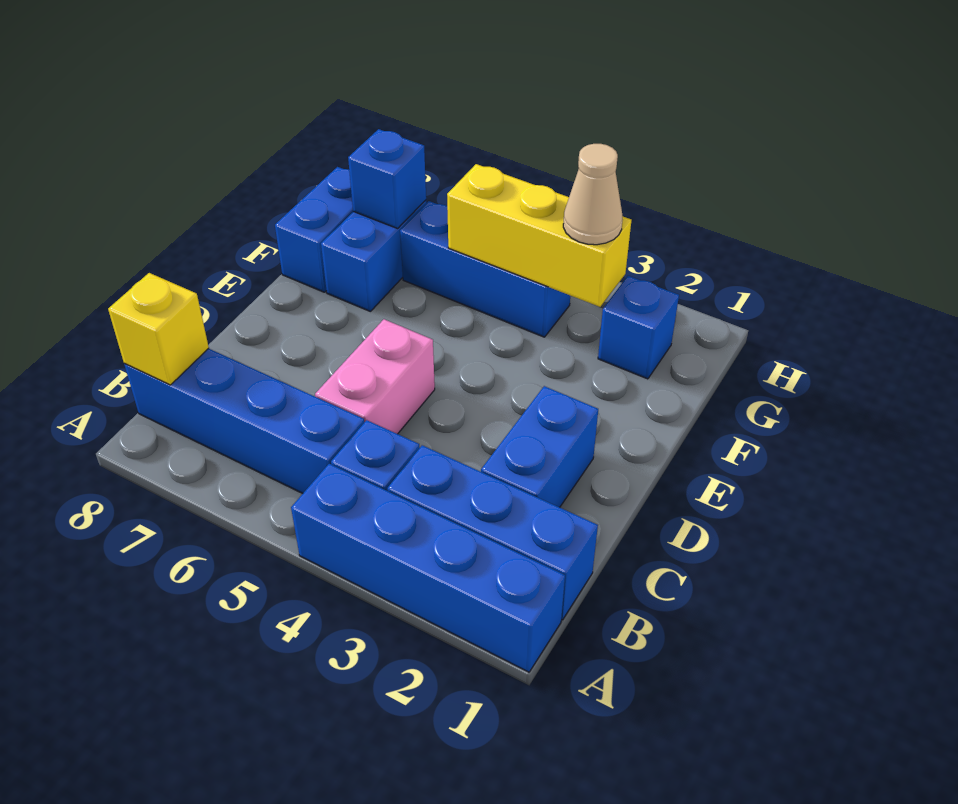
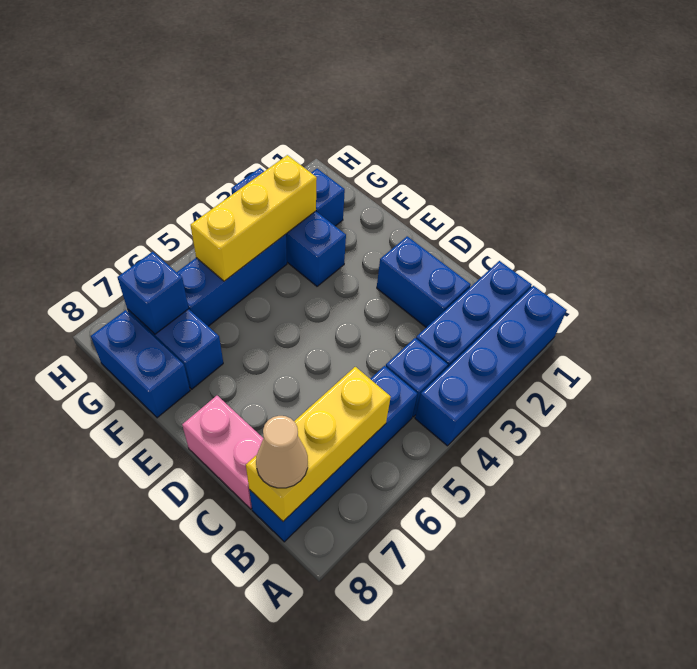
yellow brick B8 level 2 -> yellow brick B6:B8 level 2
pink brick C5:D5 level 1 -> pink brick C8:D8 level 1
none -> blue brick F3:H3 level 1
tan cone G3 level 3 -> tan cone B8 level 3

